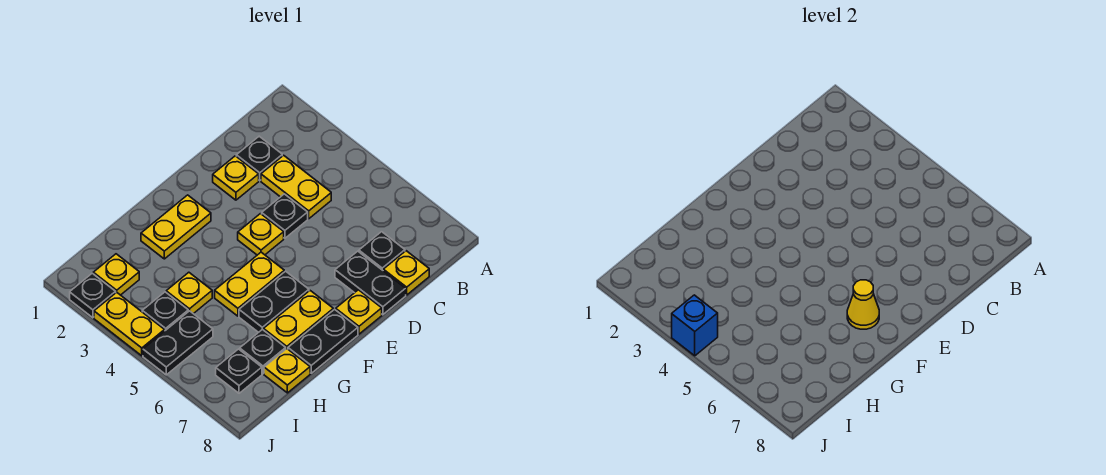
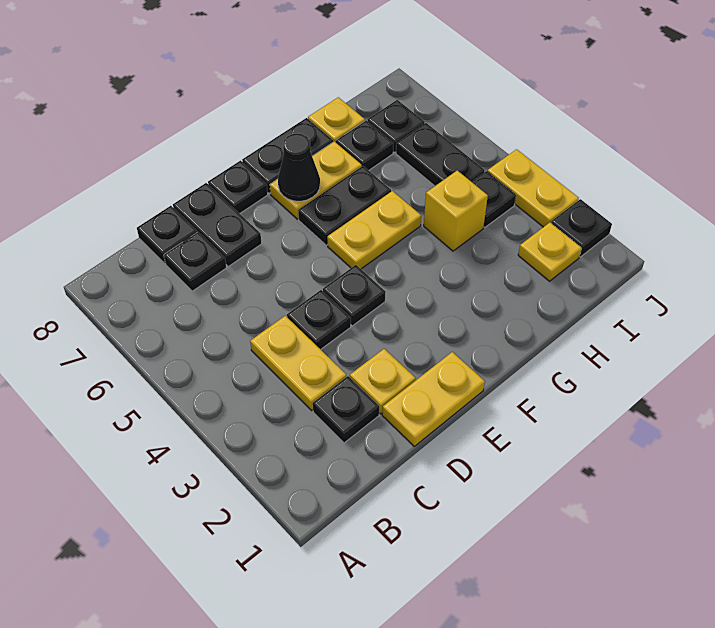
yellow plate C8 level 1 -> black plate C8 level 1
yellow plate E4 level 1 -> black plate E4 level 1
yellow plate E8 level 1 -> black plate E8 level 1
yellow plate F2:G2 level 1 -> yellow plate D1:E1 level 1
yellow cone F7 level 2 -> black cone F7 level 2
yellow plate H4 level 1 -> yellow brick H4 level 1
black plate I5:J5 level 1 -> black plate I5:I6 level 1
blue brick J4 level 2 -> none

